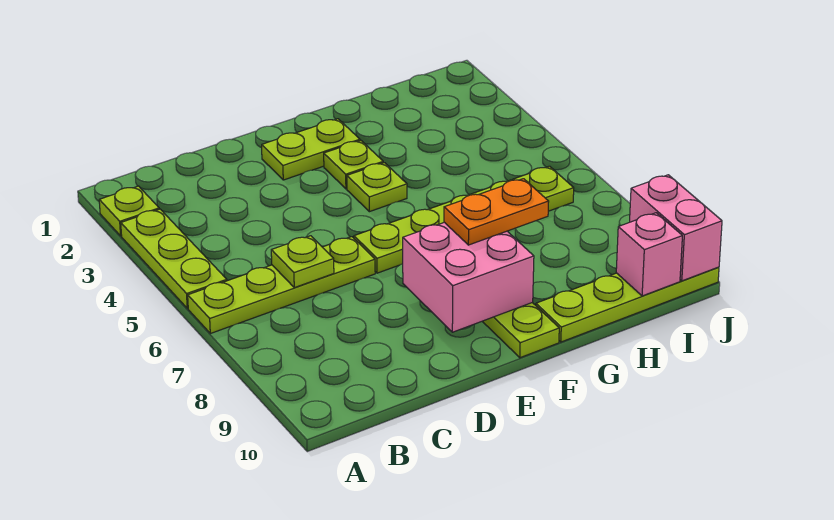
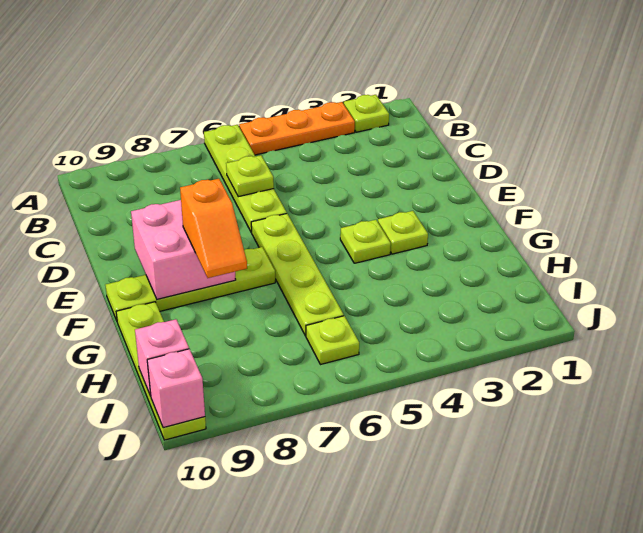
lime plate A3:A5 level 1 -> orange plate A3:A5 level 1
lime plate E2:F2 level 1 -> none
orange plate F8:G8 level 3 -> orange slope F8:G8 level 3 top F
pink brick J9:J10 level 2 -> pink brick J10 level 2

